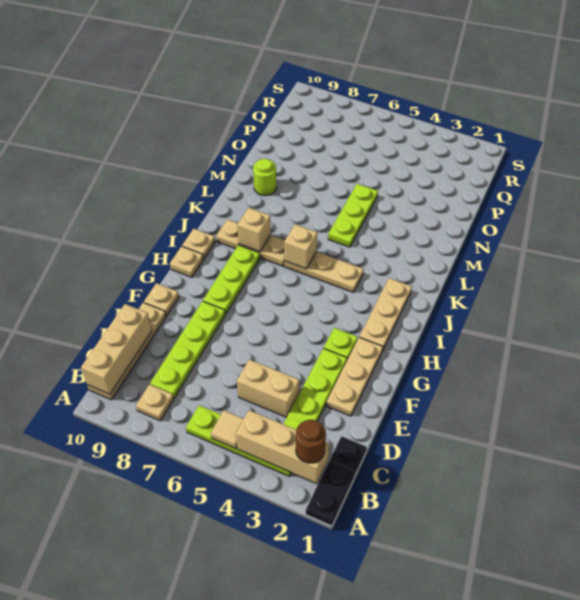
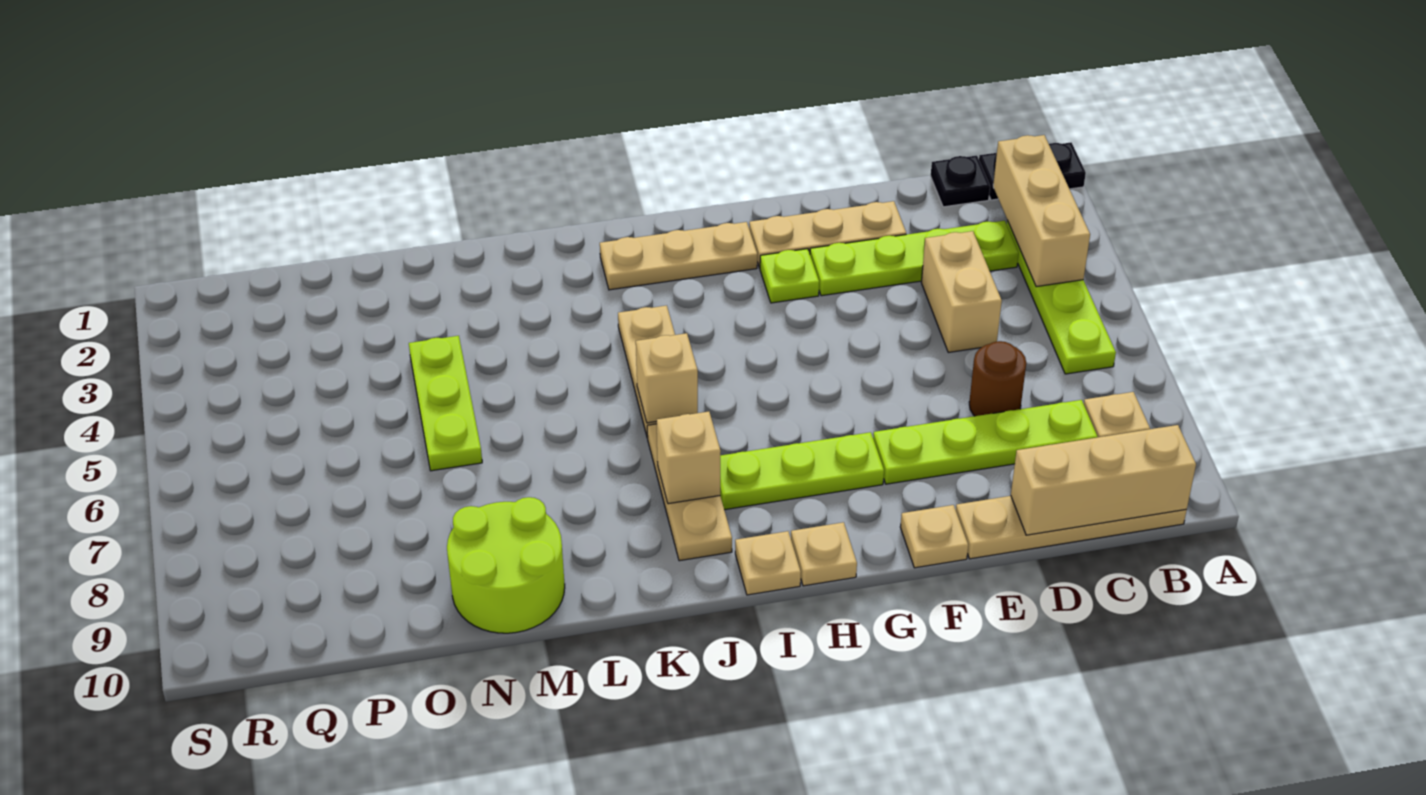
brown round brick B2 level 3 -> brown round brick D7 level 1
tan tile B5 level 2 -> none
lime plate L5:N5 level 1 -> lime plate N4:N6 level 1
lime round brick M9 level 1 -> lime round brick M9:N10 level 1

